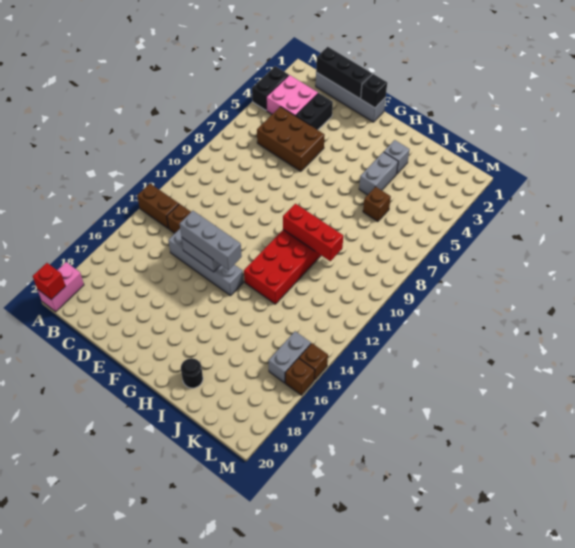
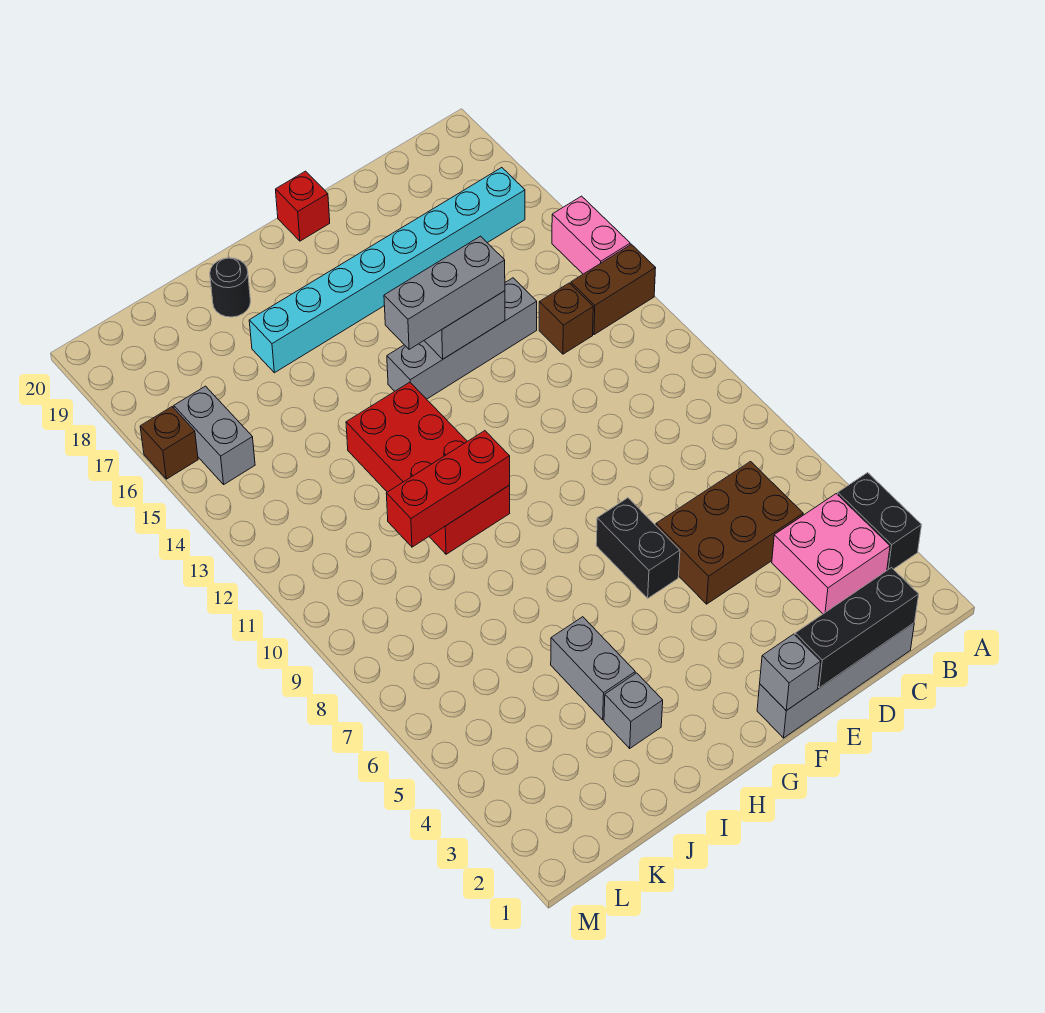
pink brick A19:A20 level 1 -> pink brick A14:A15 level 1
red brick A20 level 2 -> red brick F20 level 1
none -> cyan brick B17:I17 level 1
black brick D3:D4 level 1 -> black brick F6:F7 level 1
black brick F1 level 2 -> grey brick F1 level 2
brown brick J6 level 1 -> none
brown brick M15 level 1 -> none

